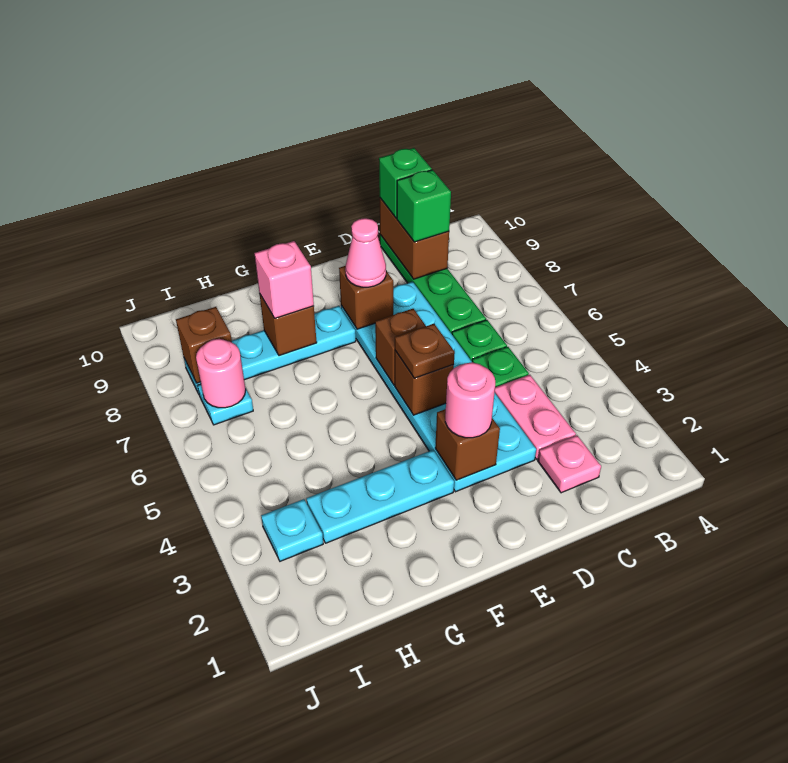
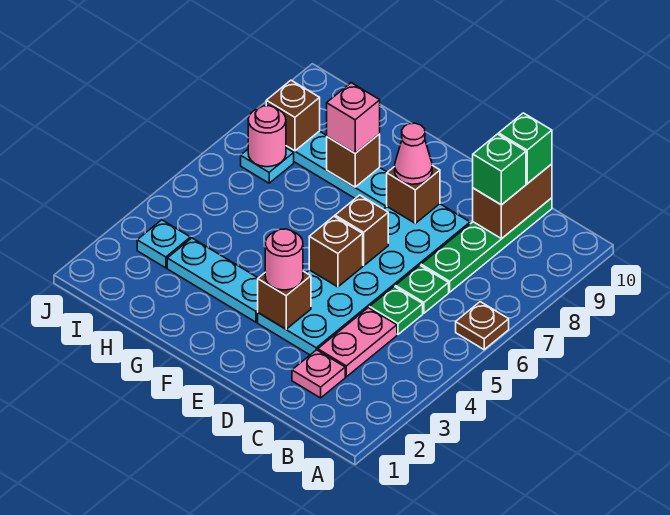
brown plate E5 level 3 -> brown plate A6 level 1

